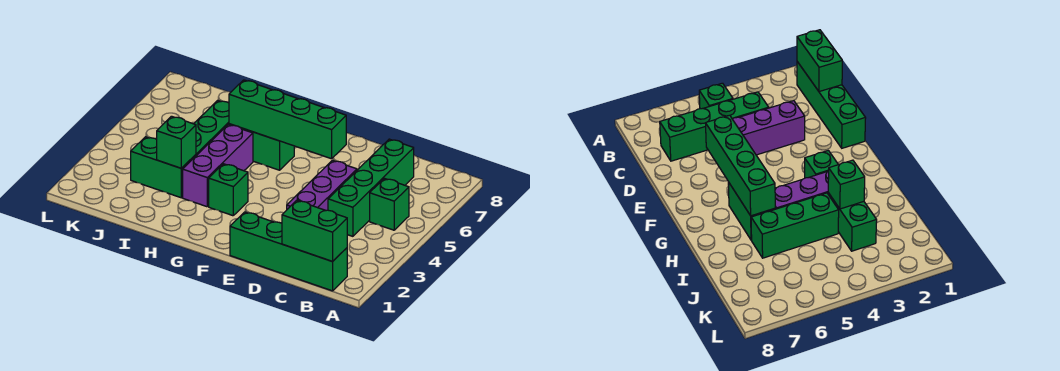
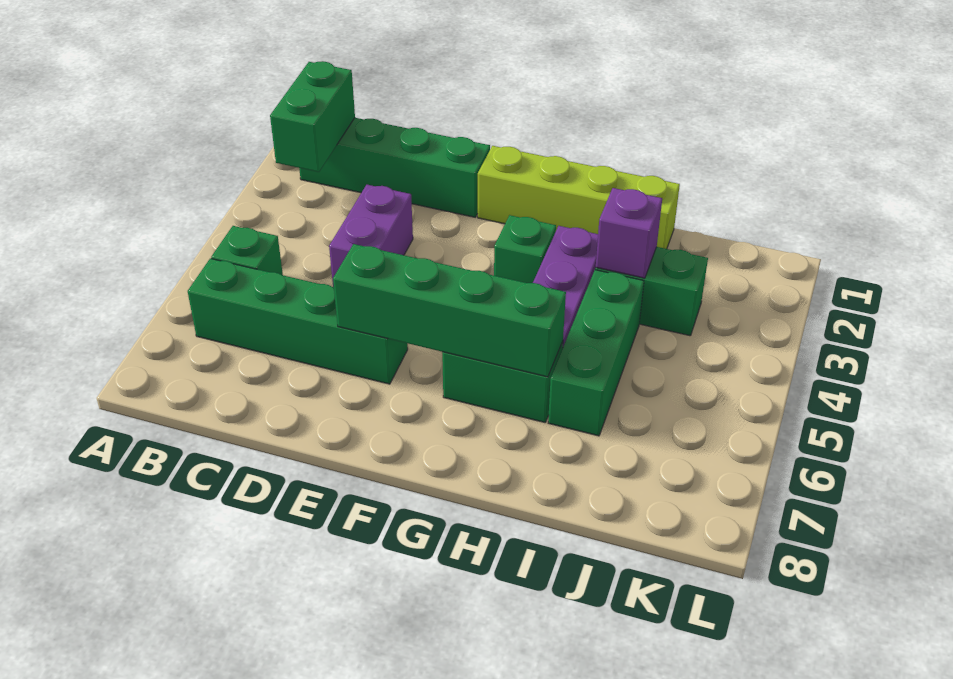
green brick B1:C1 level 2 -> green brick B1:B2 level 2
green brick C4:C7 level 1 -> green brick B6:E6 level 1
purple brick D3:D5 level 1 -> purple brick D3:D4 level 1
none -> lime brick F1:I1 level 1
green brick I3 level 2 -> purple brick I3 level 2

